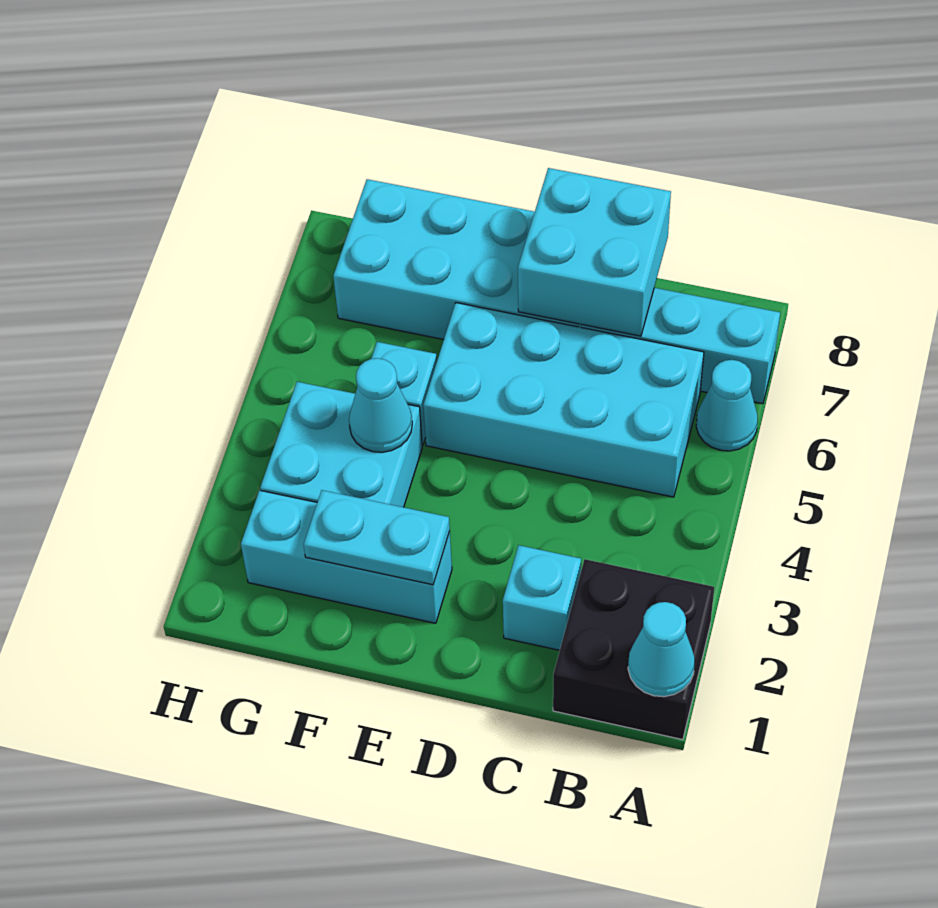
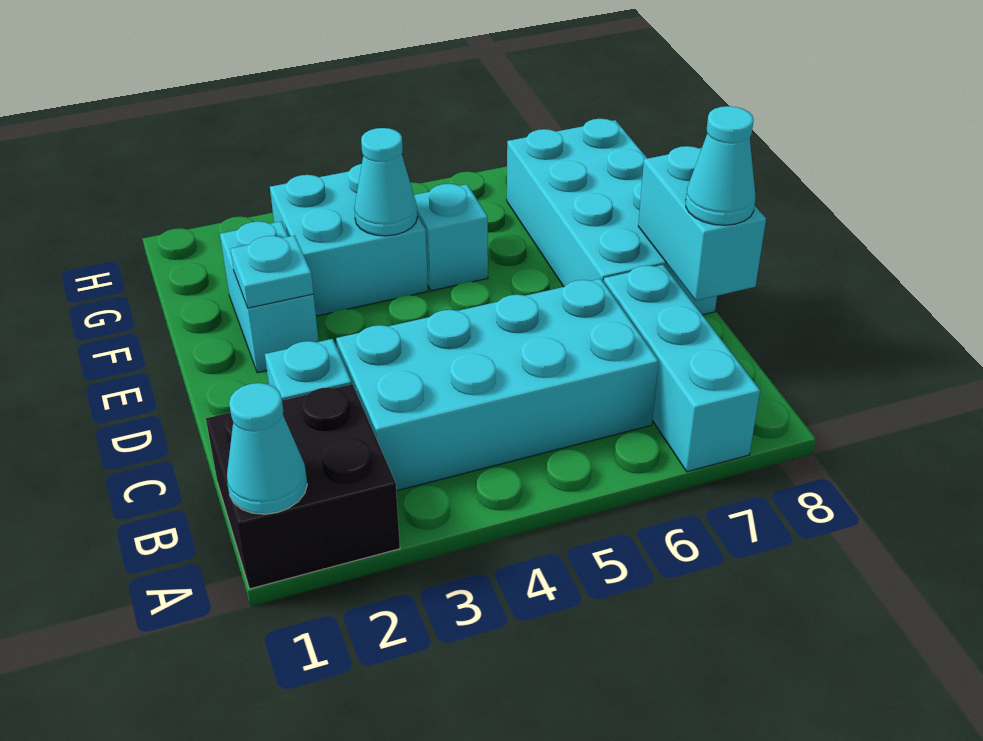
cyan cone A6 level 1 -> cyan cone C8 level 3
cyan brick B5:E6 level 1 -> cyan brick B3:C6 level 1
cyan brick C7:D8 level 2 -> cyan brick C8:D8 level 2
cyan brick E2:G2 level 1 -> cyan brick E2:F2 level 1
cyan plate E2:F2 level 2 -> cyan plate E2 level 2

